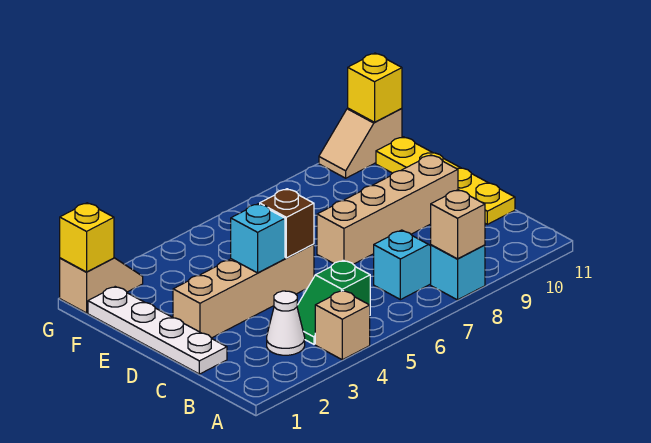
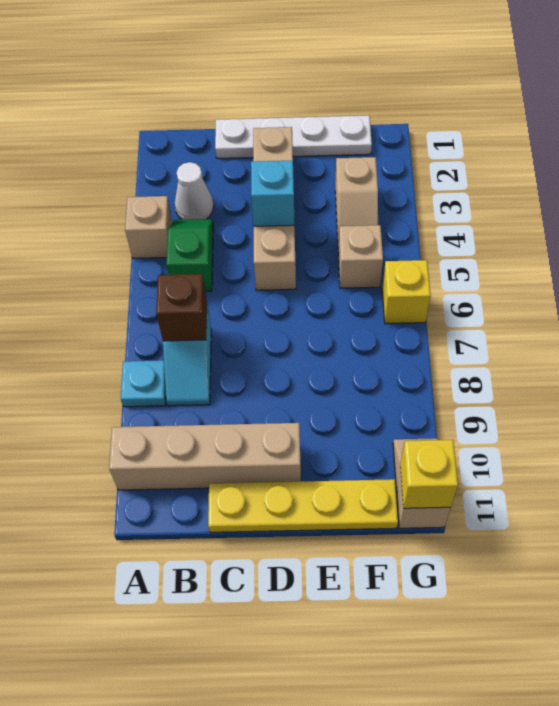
cyan brick A8 level 1 -> cyan plate A8 level 1
tan brick A8 level 2 -> tan brick F5 level 1
brown brick D5 level 2 -> brown brick B7 level 2
tan brick D7:D10 level 1 -> tan brick A10:D10 level 1
tan slope G1:G2 level 1 top 1 -> tan slope F3:F4 level 1 top 3
yellow brick G1 level 2 -> yellow brick G6 level 1

